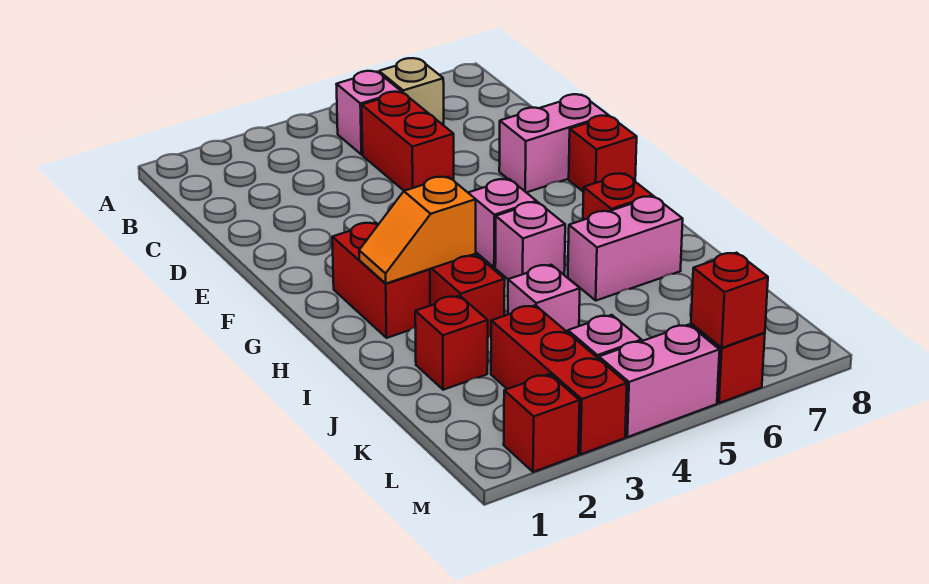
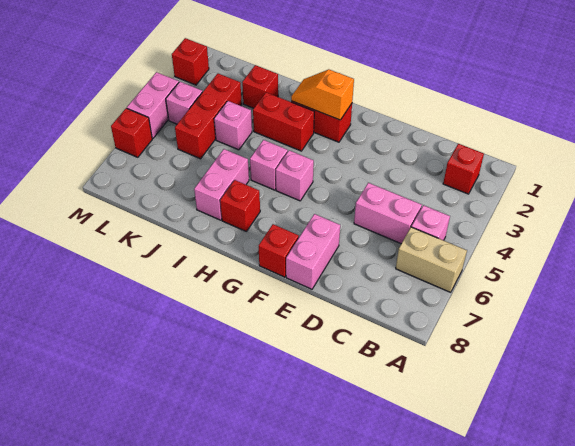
tan brick B6 level 1 -> tan brick A6:B6 level 1
red brick C5:D5 level 1 -> pink brick C5:D5 level 1
orange slope H2:H3 level 2 top 3 -> orange slope G2:H2 level 2 top G
red brick K3:M3 level 1 -> red brick K3:K5 level 1
red brick M6 level 2 -> red brick B2 level 1

